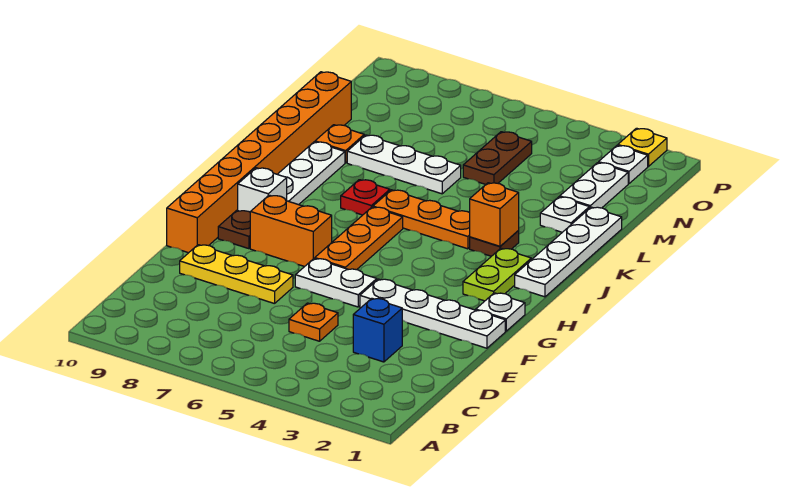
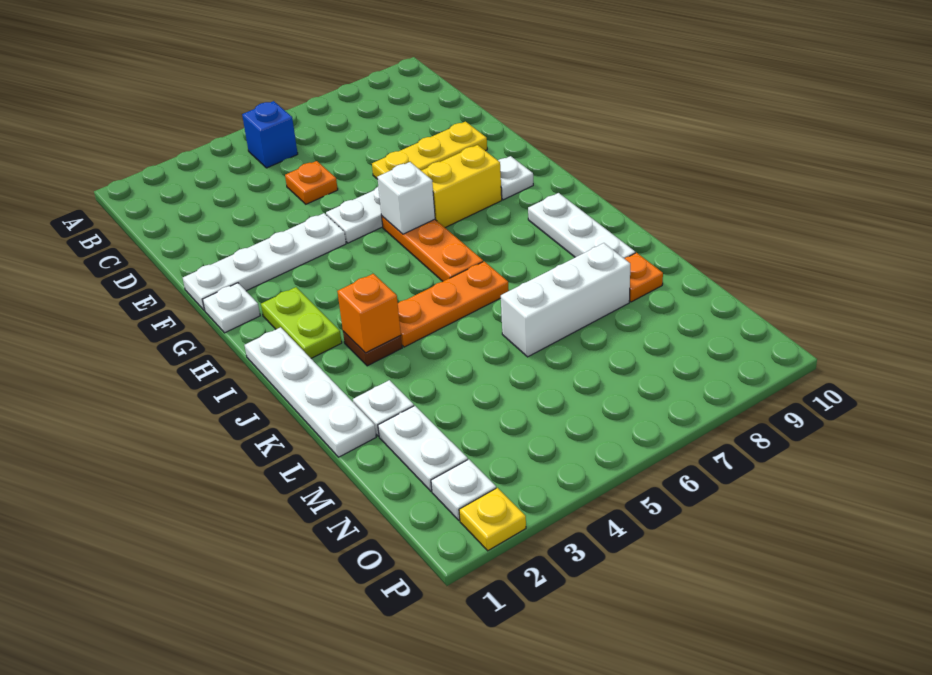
blue brick D3 level 1 -> blue brick B5 level 1
orange brick F10:M10 level 1 -> none
orange brick G7:G8 level 1 -> yellow brick G7:G8 level 1
brown plate G9 level 1 -> white plate G9 level 1
white brick H9 level 1 -> white brick G6 level 2
red plate J7 level 1 -> none
white plate L6:L8 level 1 -> white brick L6:L8 level 1
brown plate M5:N5 level 1 -> none

